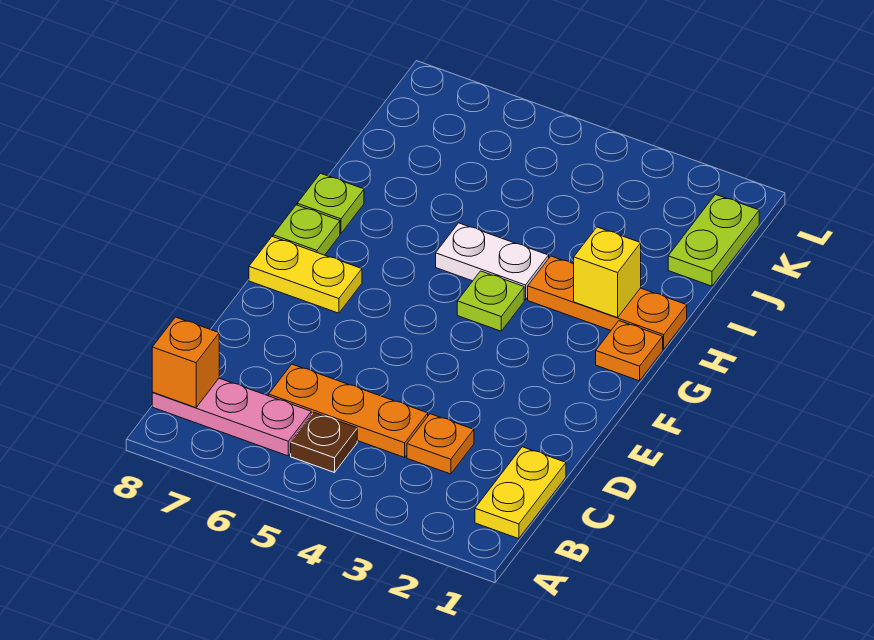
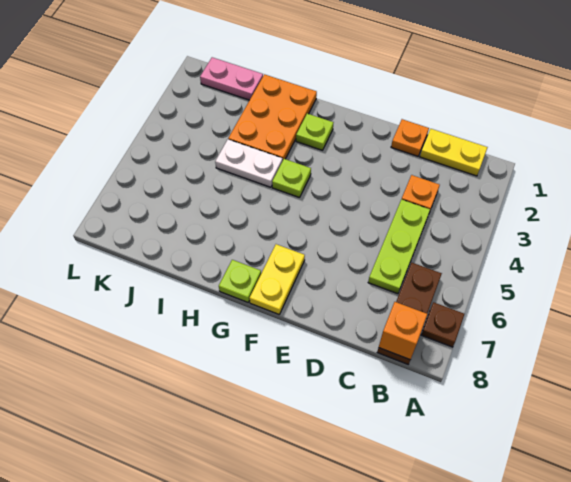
brown plate B5 level 1 -> brown plate A7 level 1
pink plate B6:B8 level 1 -> brown plate B6:B8 level 1
orange plate C4:C6 level 1 -> lime plate C4:C6 level 1
orange plate G1 level 1 -> orange plate D1 level 1
orange plate H1:H3 level 1 -> orange plate H1:I3 level 1
yellow brick H2 level 2 -> none
white plate H4:H5 level 1 -> white plate H4:I4 level 1
lime plate H8 level 1 -> lime plate G2 level 1
lime plate J1:K1 level 1 -> pink plate J1:K1 level 1

